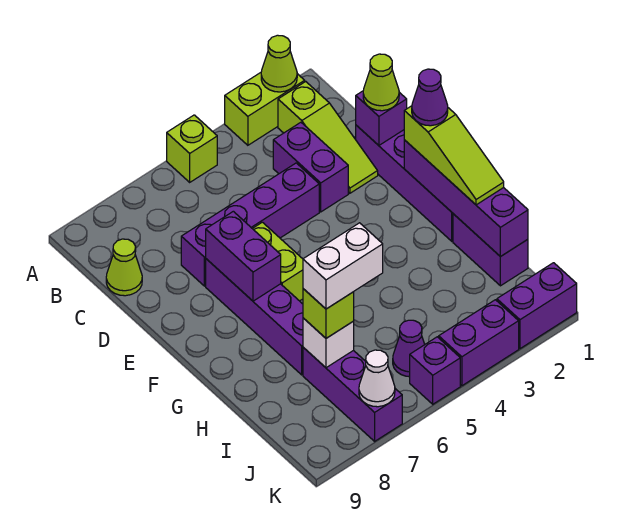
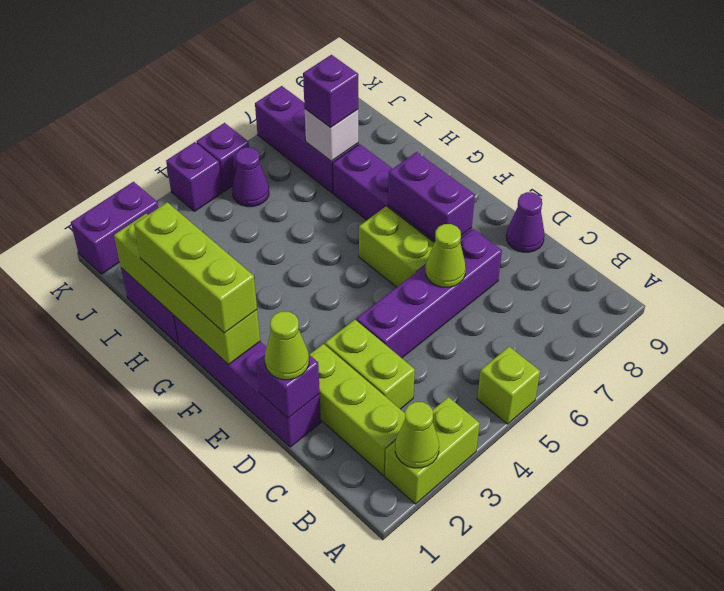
lime slope B2:D2 level 1 top B -> lime brick B2:D2 level 1
purple brick C3:D3 level 1 -> lime brick C3:D3 level 1
lime cone C9 level 1 -> lime cone D6 level 2
purple brick F1:I1 level 2 -> lime brick F1:I1 level 2
lime slope F1:H1 level 3 top F -> lime brick F1:H1 level 3
purple cone F1 level 4 -> purple cone D9 level 1
white brick I6:I7 level 4 -> none
lime brick I7 level 3 -> purple brick I7 level 3
purple brick K3:K4 level 1 -> purple brick K4 level 1
white cone K7 level 2 -> none

